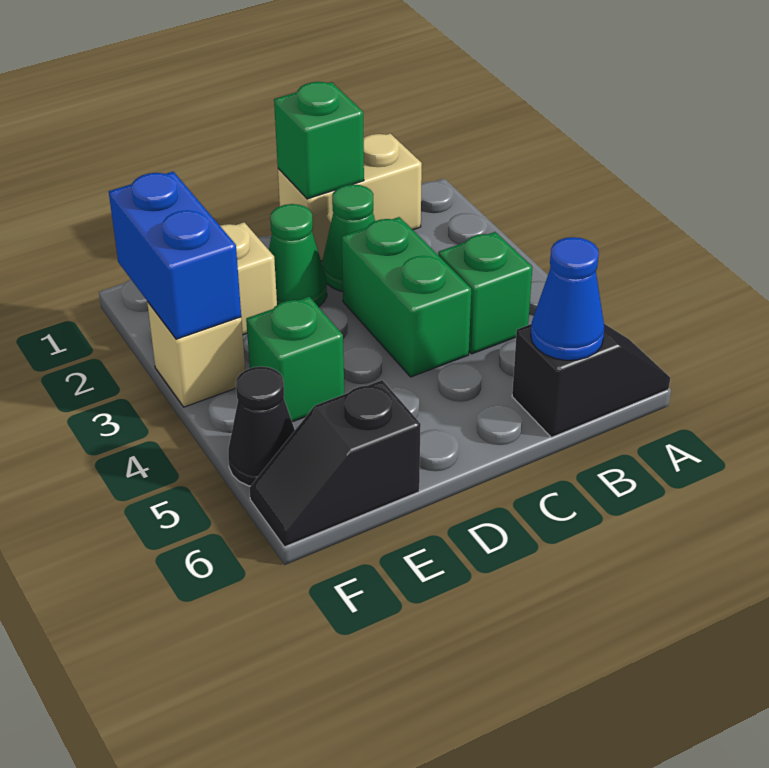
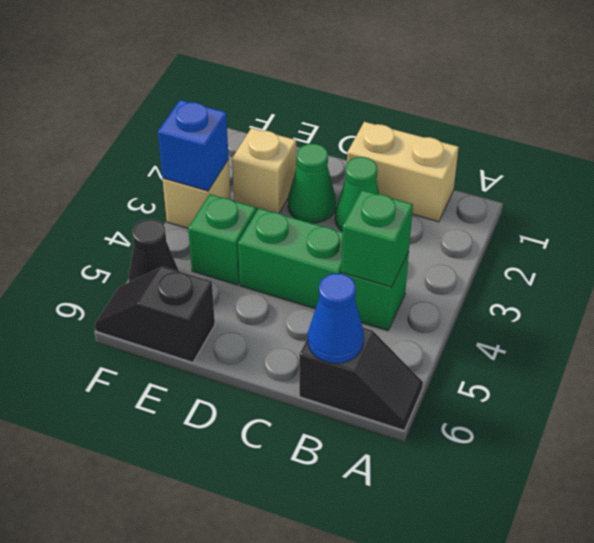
green brick C1 level 2 -> green brick B4 level 2
green brick C3:C4 level 1 -> green brick C4:D4 level 1
blue brick F2:F3 level 2 -> blue brick F3 level 2

